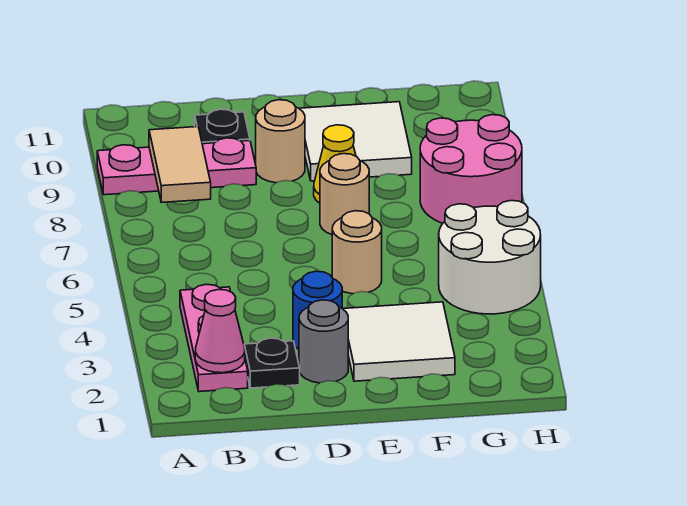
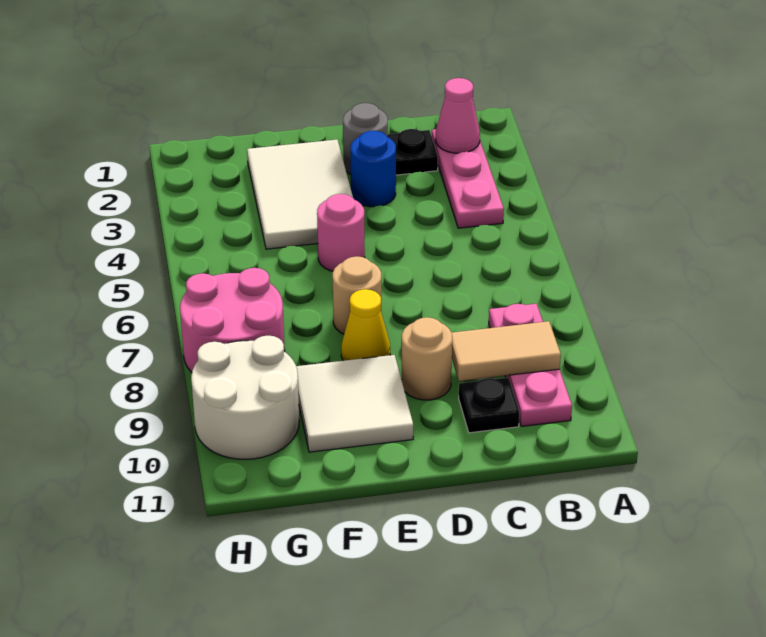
pink plate A9:C9 level 1 -> pink plate B8:B10 level 1
tan tile B8:B9 level 2 -> tan tile B9:C9 level 2
white tile E2:F3 level 1 -> white tile E2:F4 level 1
tan round brick E5 level 1 -> pink round brick E5 level 1
white round brick G4:H5 level 1 -> white round brick G9:H10 level 1

